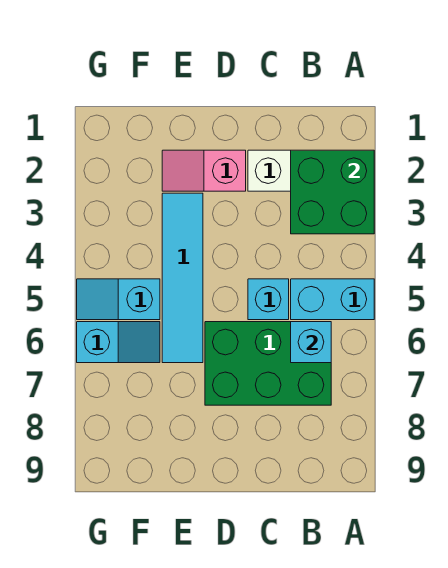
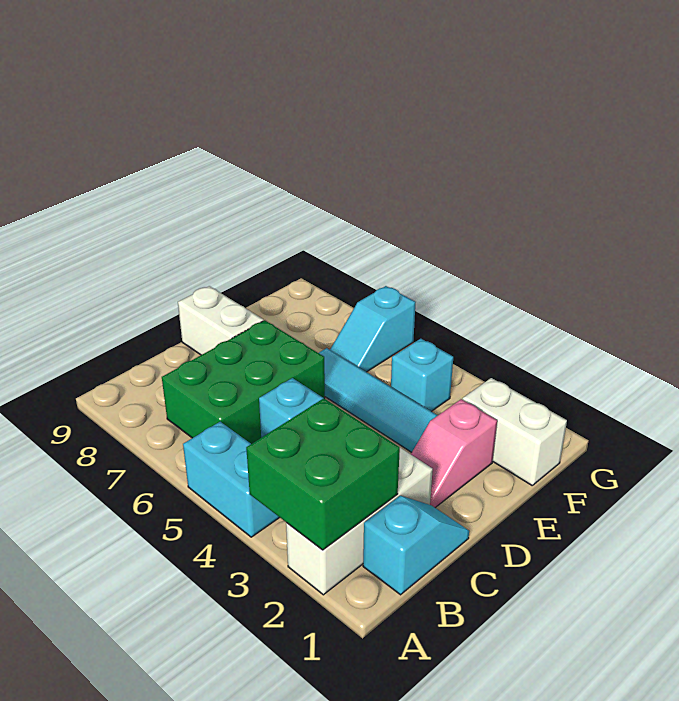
cyan brick A5:B5 level 1 -> cyan brick A4:A5 level 1
cyan brick B6 level 2 -> cyan brick F4 level 1
pink slope D2:E2 level 1 top D -> pink slope D2:E2 level 1 top E
none -> white brick D8:D9 level 1
none -> white brick F1:F2 level 1
cyan slope F5:G5 level 1 top F -> cyan slope B1:C1 level 1 top B

